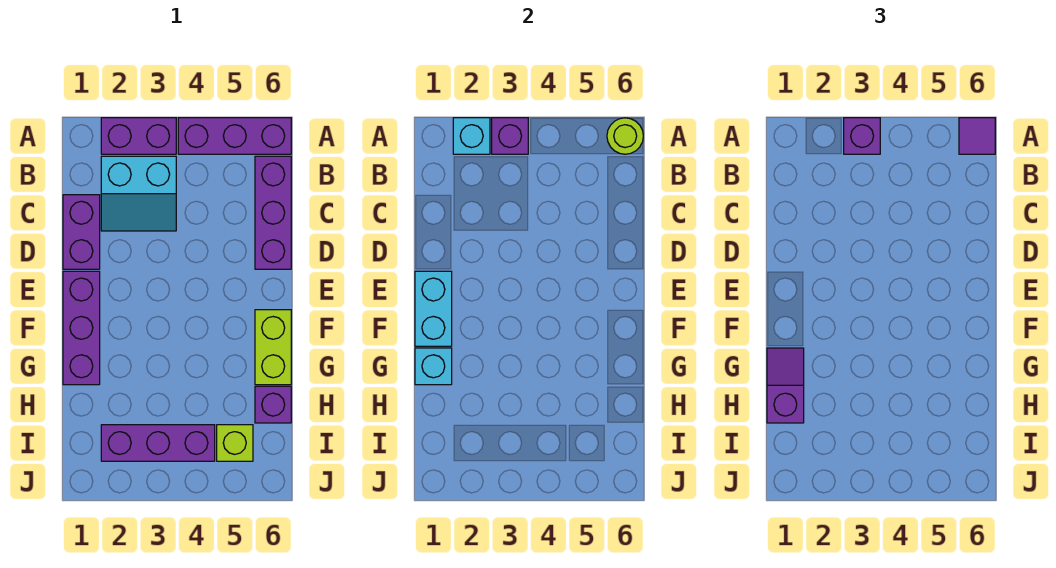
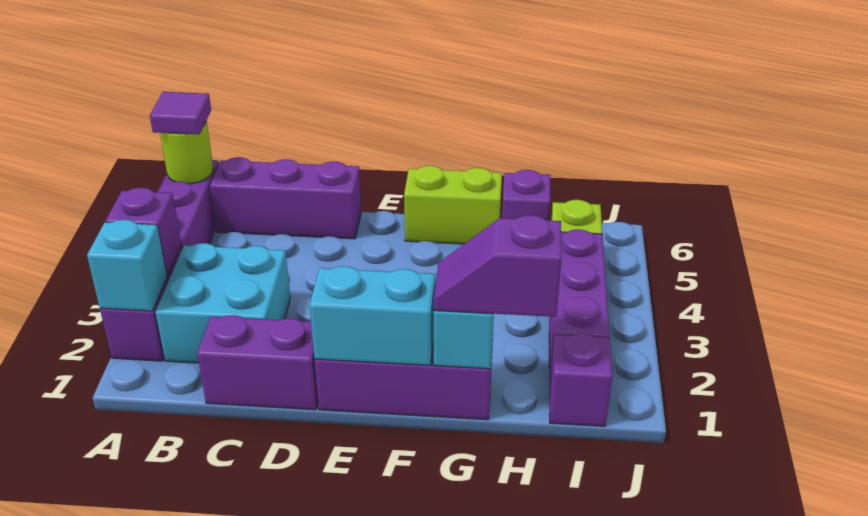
purple brick A3 level 3 -> purple brick I1 level 1
cyan slope B2:C3 level 1 top B -> cyan brick B2:C3 level 1

